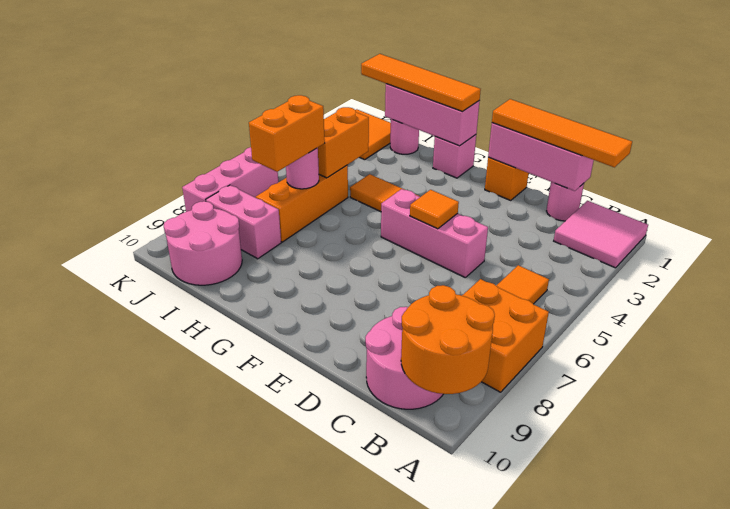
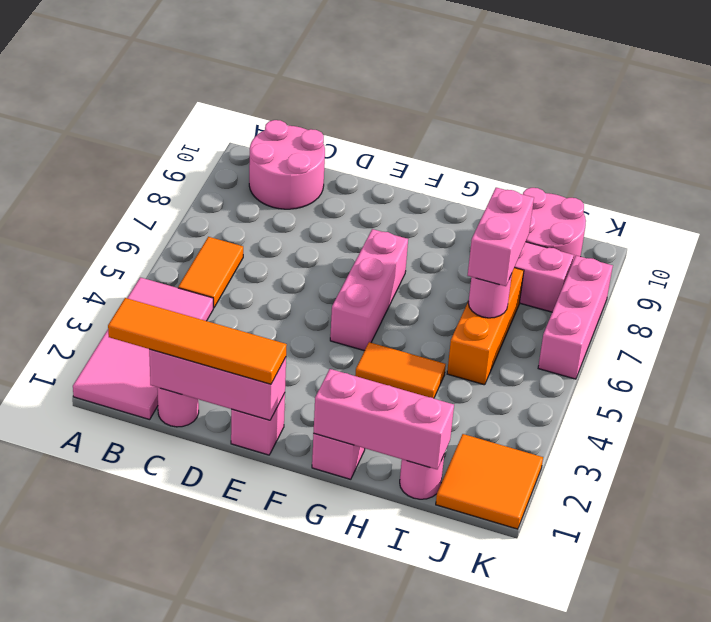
pink tile A1:B2 level 1 -> pink tile A1:B4 level 1
orange brick A7:B8 level 1 -> none
orange round brick A9:B10 level 2 -> none
pink brick D5:F5 level 1 -> pink brick F5:F7 level 1
orange brick E1 level 1 -> pink brick E1 level 1
orange tile E5 level 2 -> none
orange tile G1:J1 level 3 -> none
orange brick I4:I5 level 2 -> none
orange brick I6:I7 level 3 -> pink brick I6:I7 level 3

